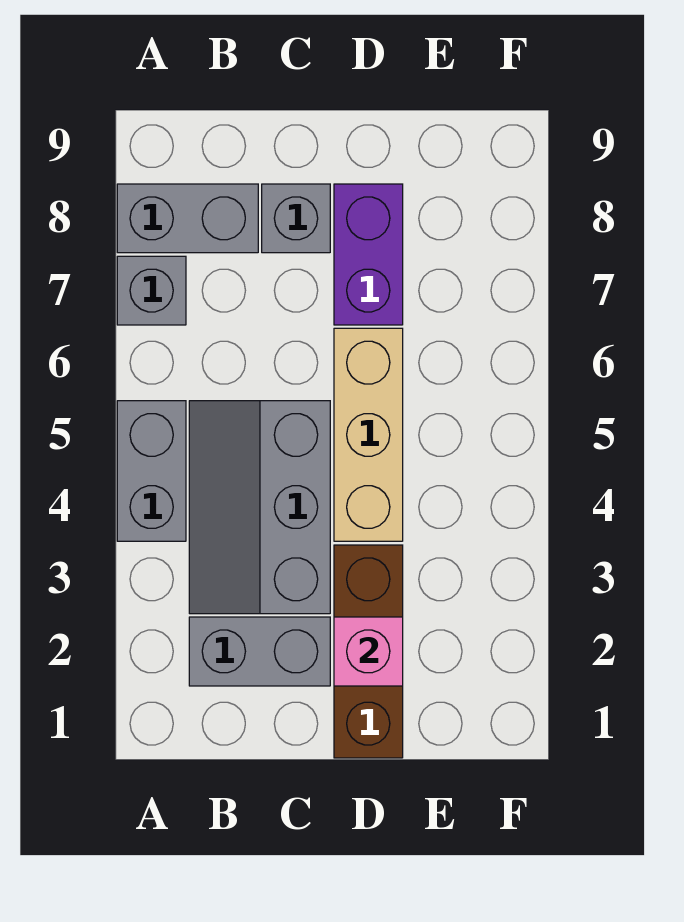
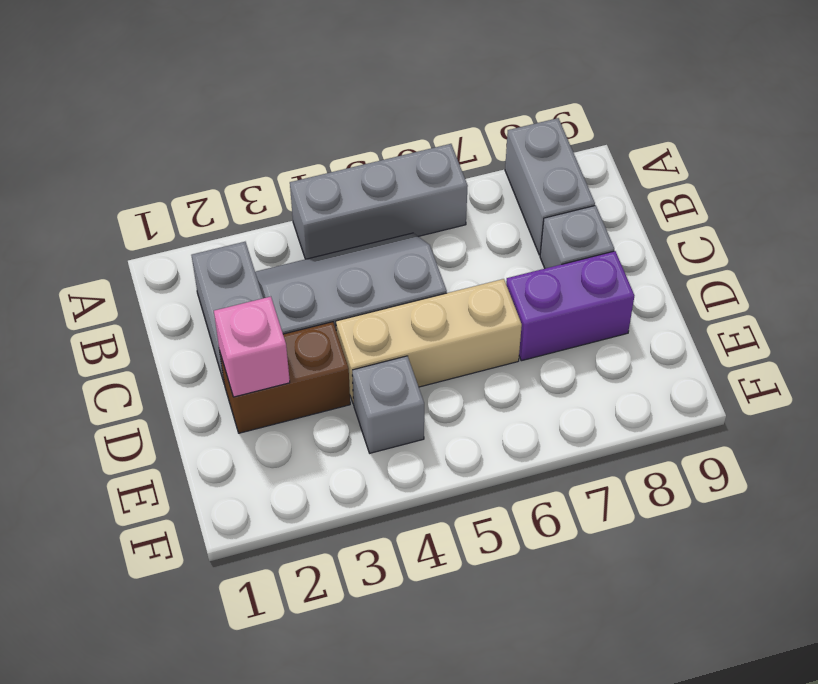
grey brick A4:A5 level 1 -> grey brick A4:A6 level 1
grey brick A7 level 1 -> grey brick E4 level 1
brown brick D1:D3 level 1 -> brown brick D2:D3 level 1

